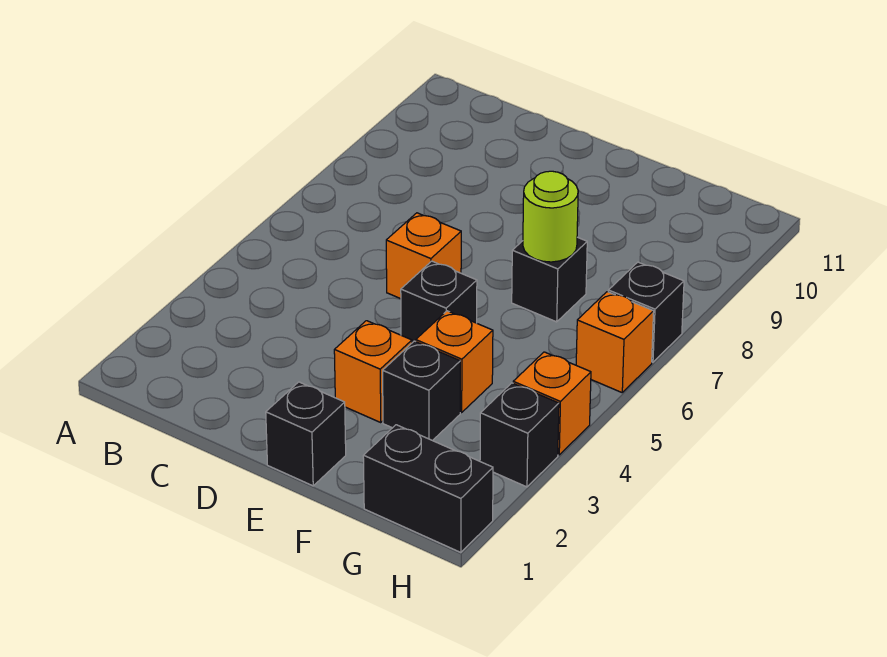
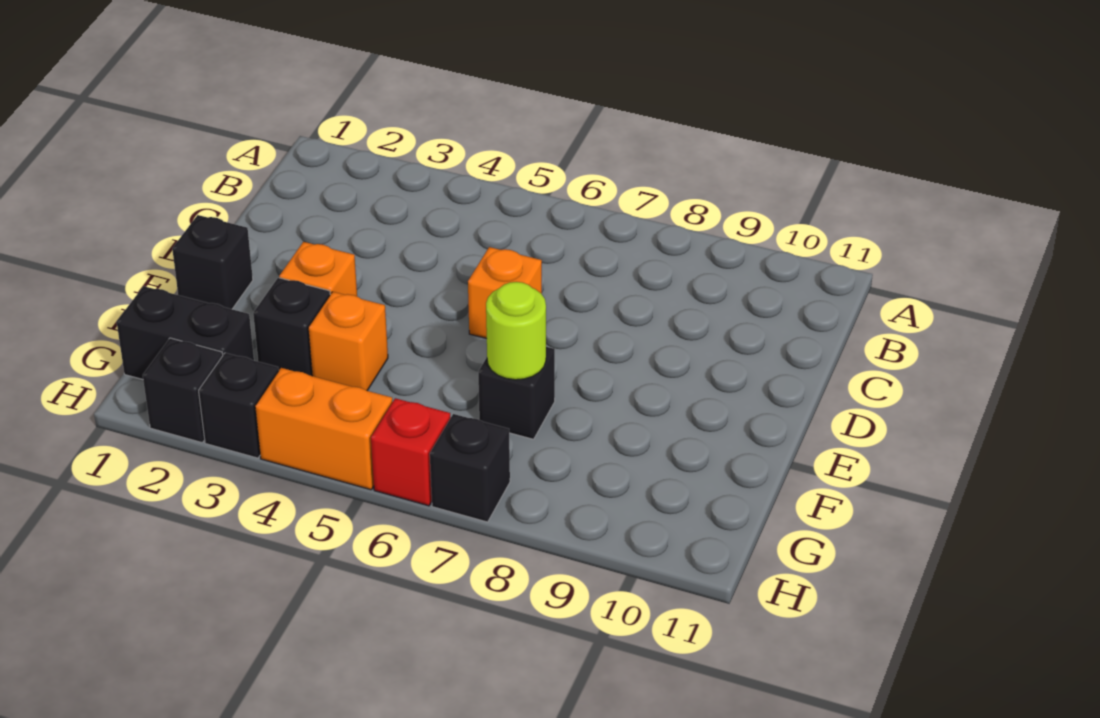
black brick E5 level 1 -> black brick H2 level 1
black brick G1:H1 level 1 -> black brick G1:G2 level 1
orange brick H4 level 1 -> orange brick H4:H5 level 1
orange brick H6 level 1 -> red brick H6 level 1

